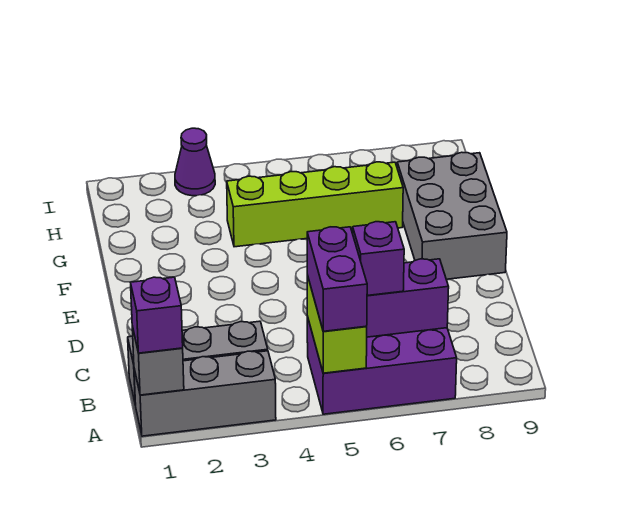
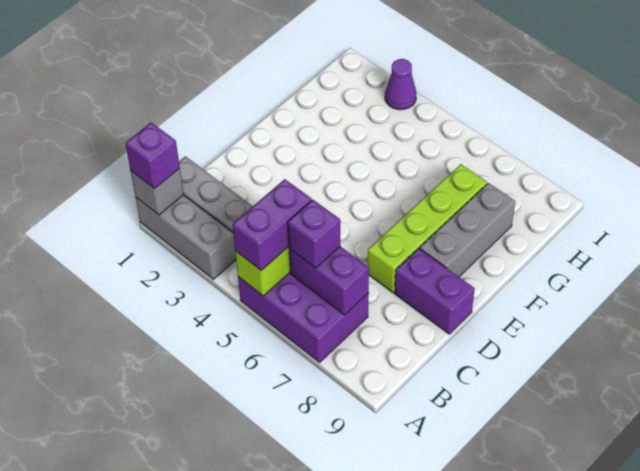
none -> purple brick D8:D9 level 1
grey brick E8:G9 level 1 -> grey brick E8:G8 level 1
lime brick G4:G7 level 1 -> lime brick D7:G7 level 1

